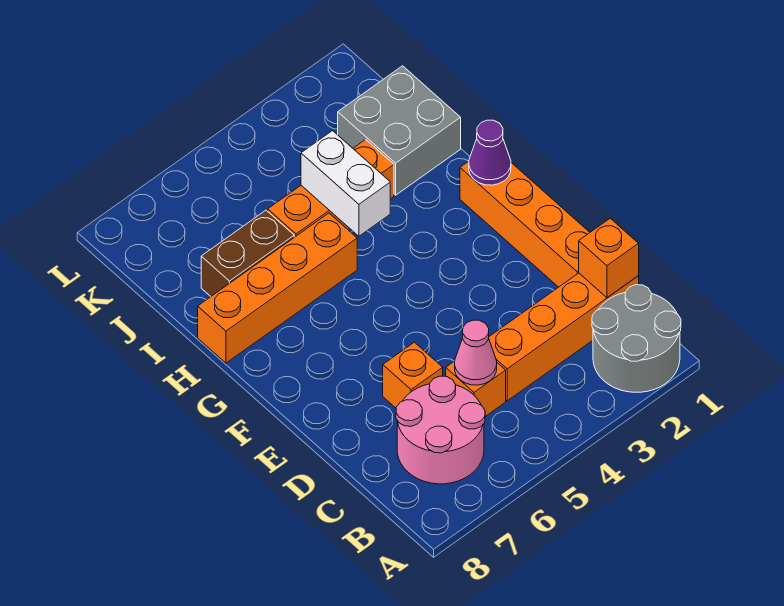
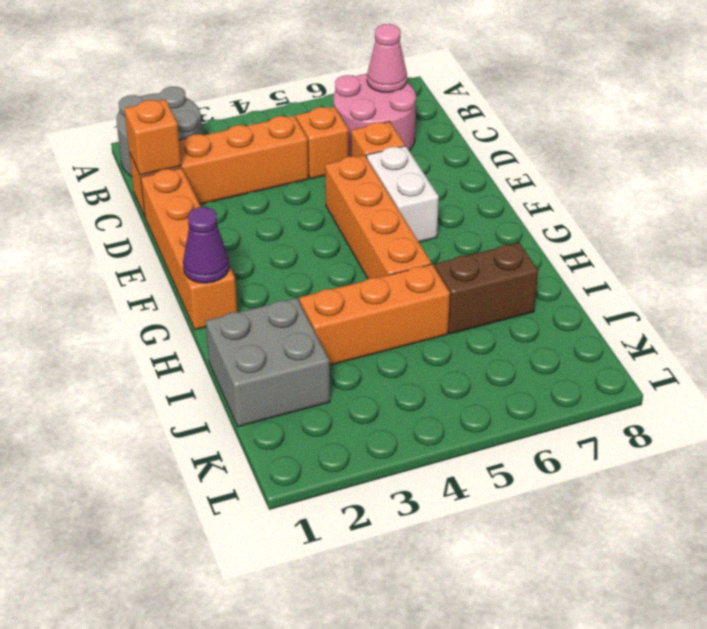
pink cone C5 level 2 -> pink cone B7 level 2
white brick H4:I4 level 2 -> white brick E6:F6 level 1
orange brick H5:H8 level 1 -> orange brick E5:H5 level 1

